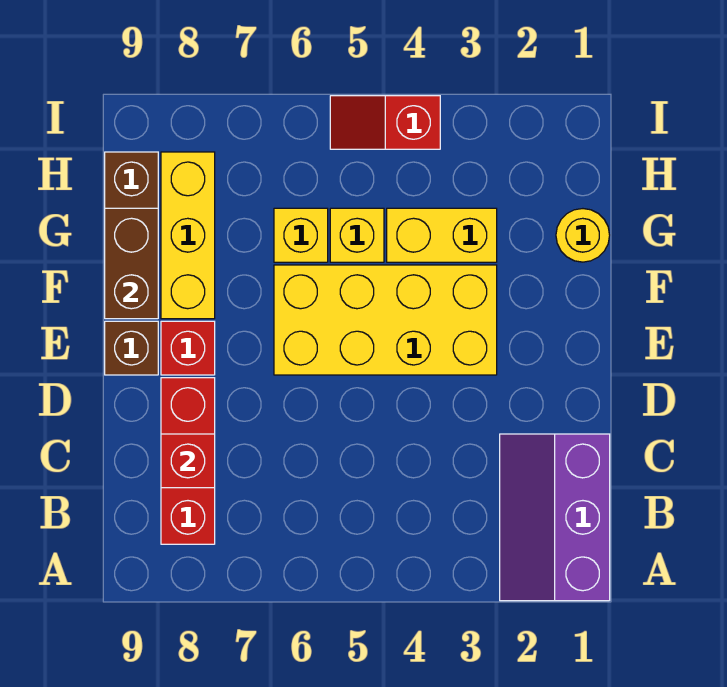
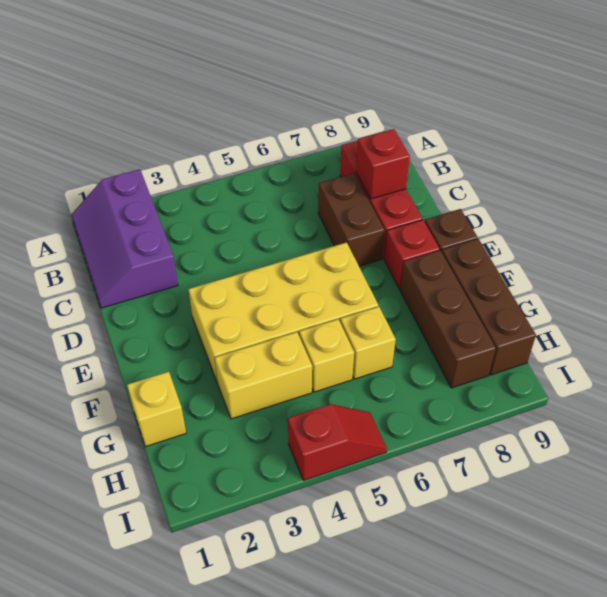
purple slope A1:C2 level 1 top 1 -> purple slope A1:C2 level 1 top 2
yellow brick F8:H8 level 1 -> brown brick F8:H8 level 1
brown brick F9:G9 level 2 -> brown brick C7:D7 level 1
yellow round brick G1 level 1 -> yellow brick G1 level 1

